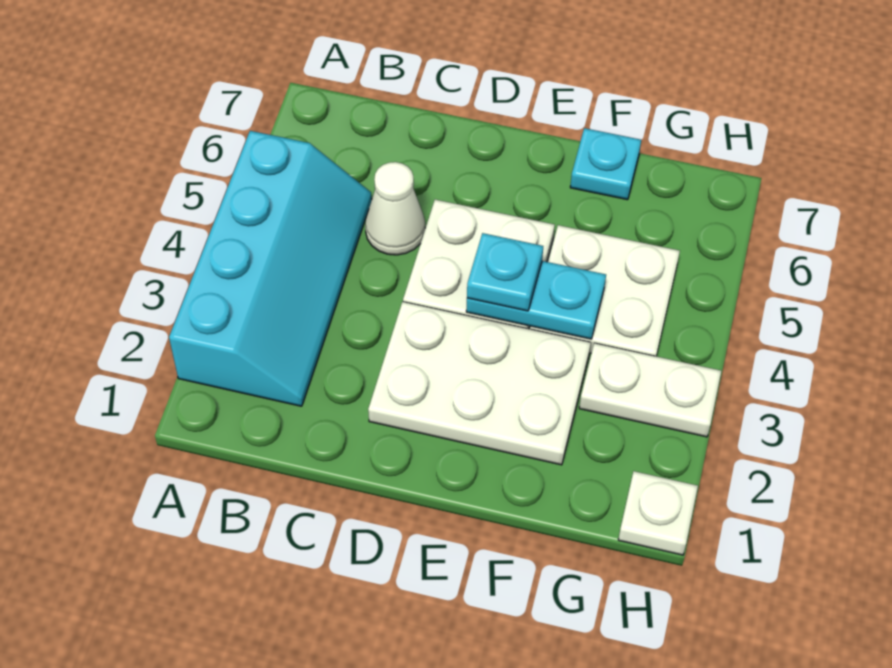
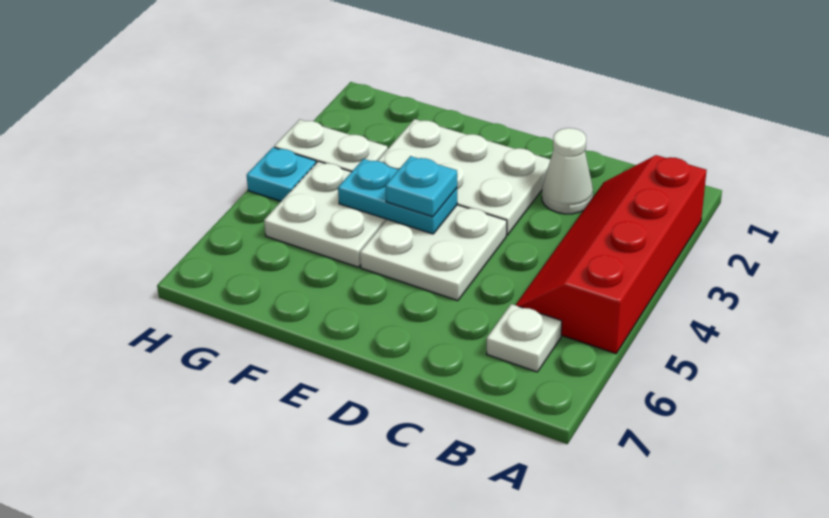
cyan slope A2:B5 level 1 top A -> red slope A2:B5 level 1 top A
white cone C5 level 1 -> white cone C2 level 1
cyan plate F7 level 1 -> cyan plate H4 level 1
white plate H1 level 1 -> white plate B6 level 1

